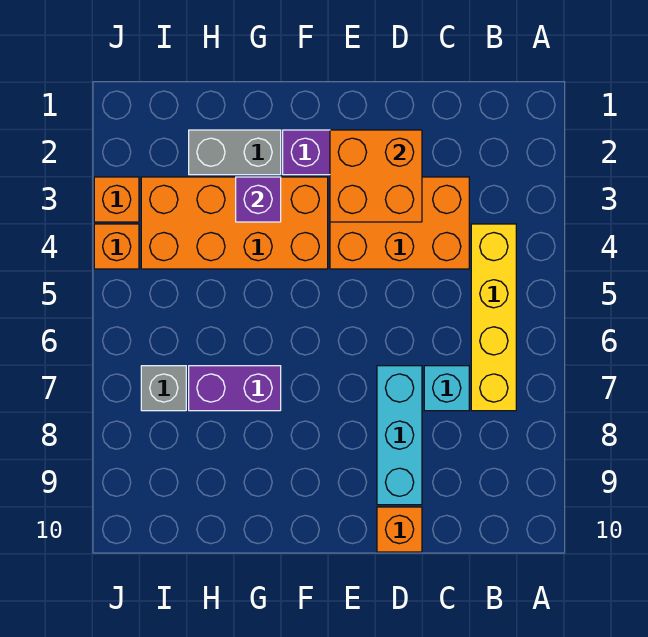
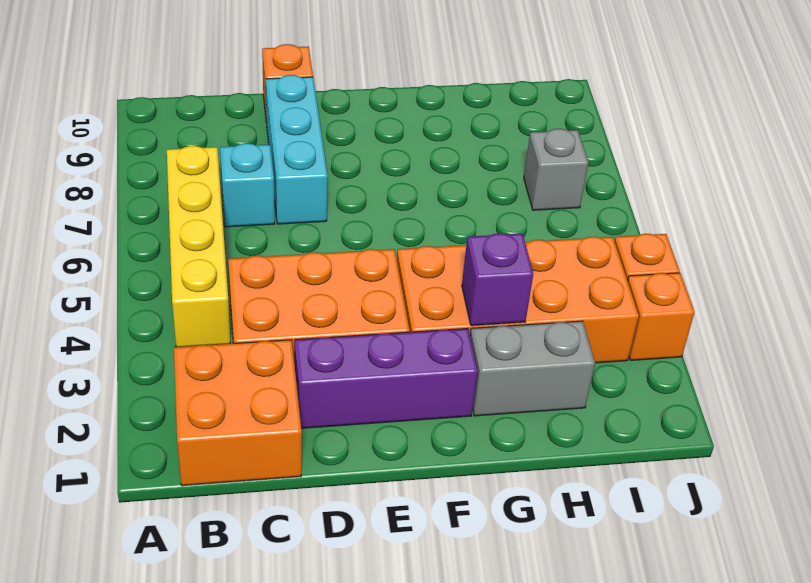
orange brick D2:E3 level 2 -> orange brick B1:C2 level 1
purple brick G7:H7 level 1 -> none

